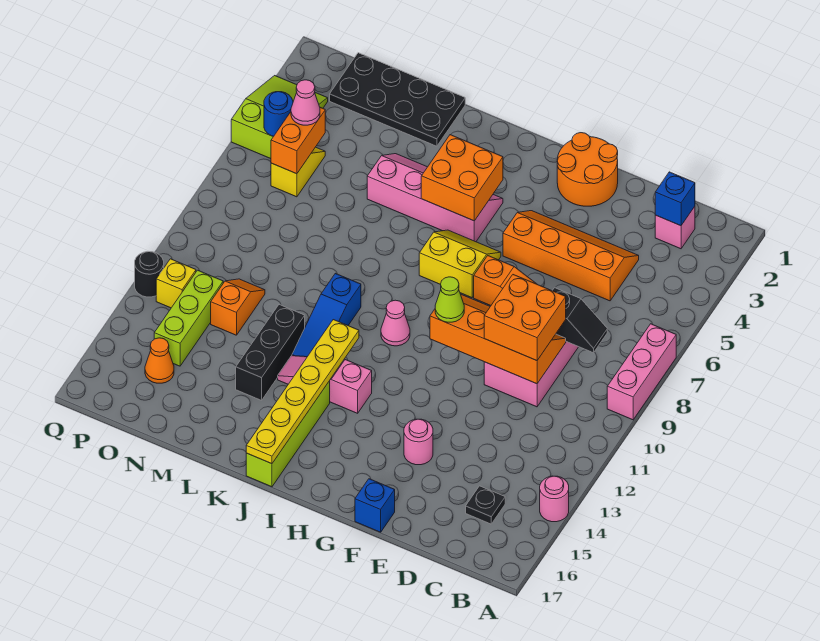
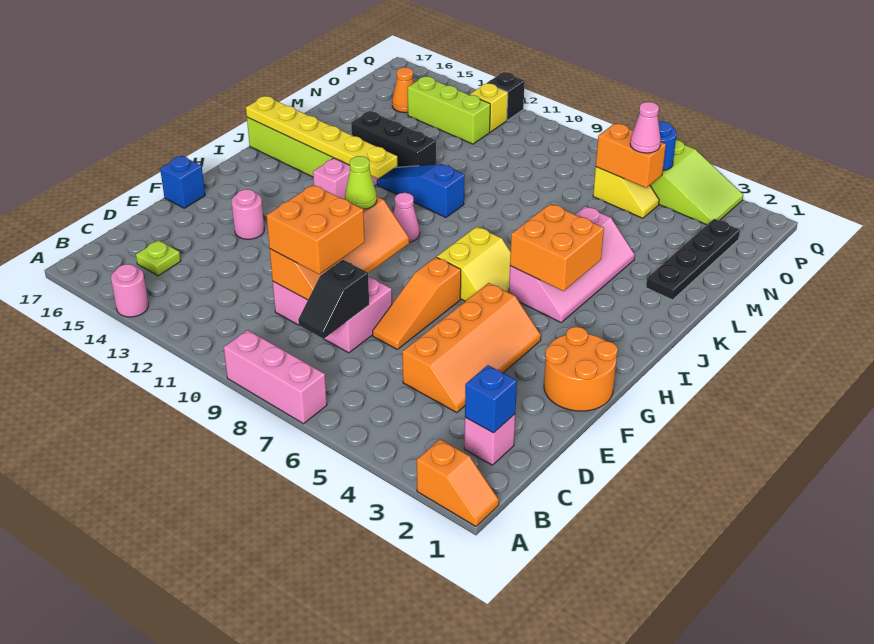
black plate C15 level 1 -> lime plate C15 level 1
black plate L1:O2 level 1 -> black plate L2:O2 level 1
orange slope N11:N12 level 1 top 12 -> orange slope A1:A2 level 1 top 2
black round brick Q12 level 1 -> black brick Q12 level 1

